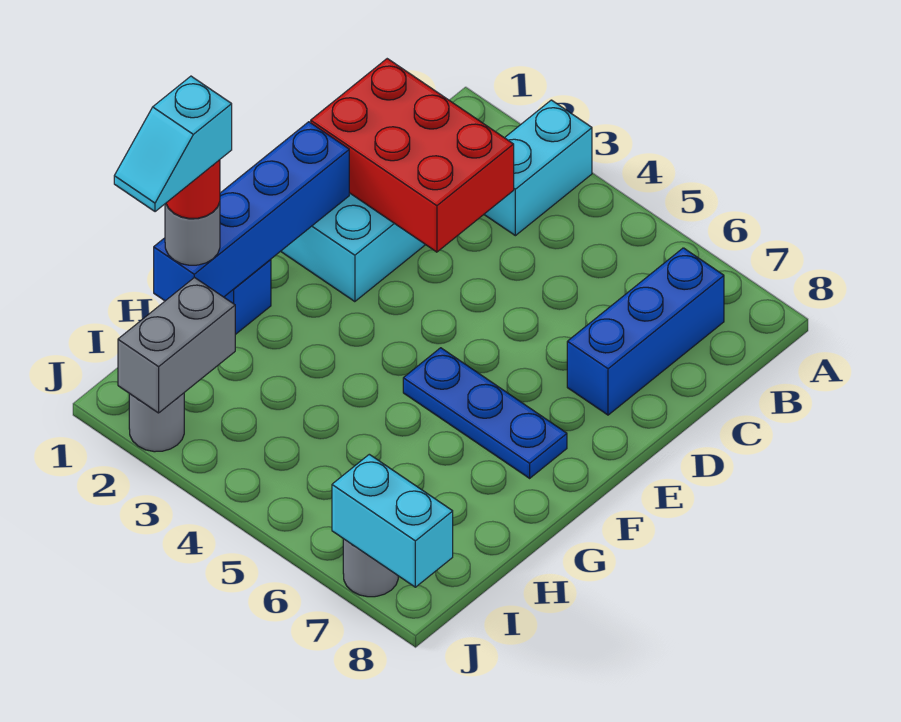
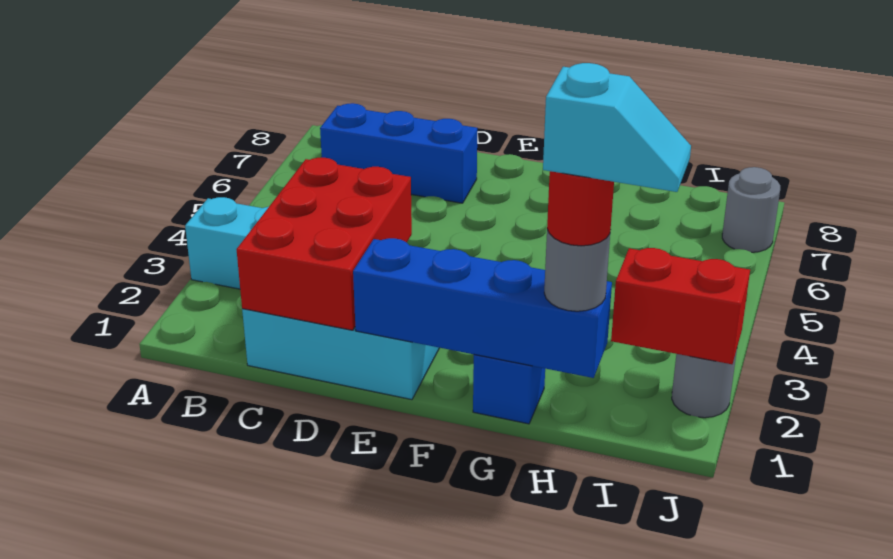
blue plate F5:F7 level 1 -> none
grey brick I2:J2 level 2 -> red brick I2:J2 level 2
cyan brick J7:J8 level 2 -> none

